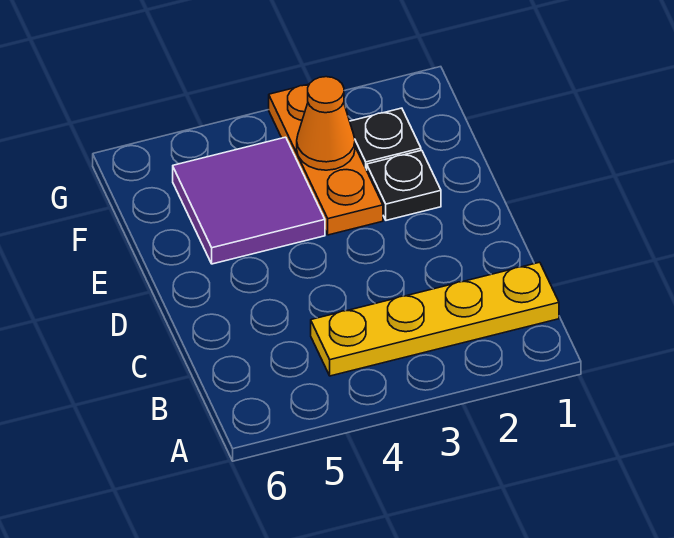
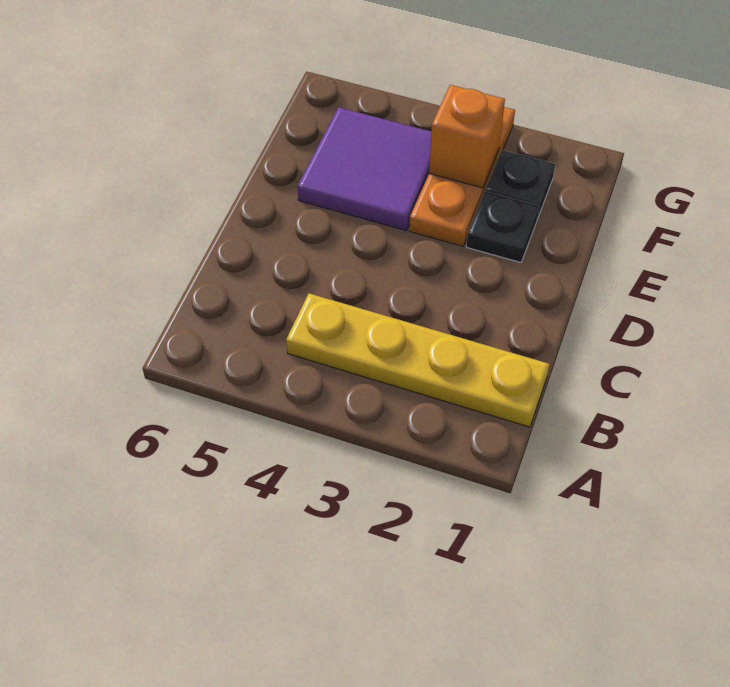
orange cone F3 level 2 -> orange brick F3 level 2

